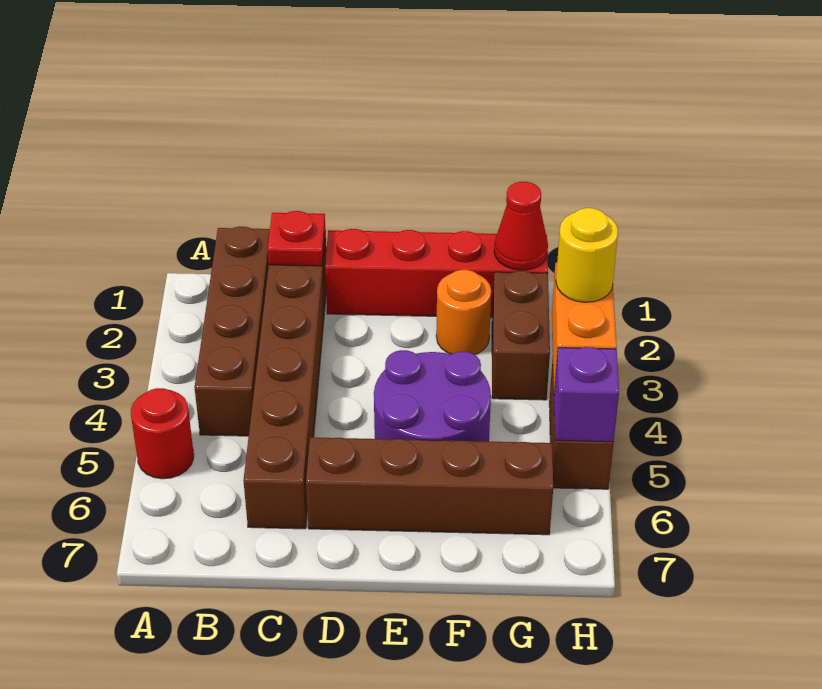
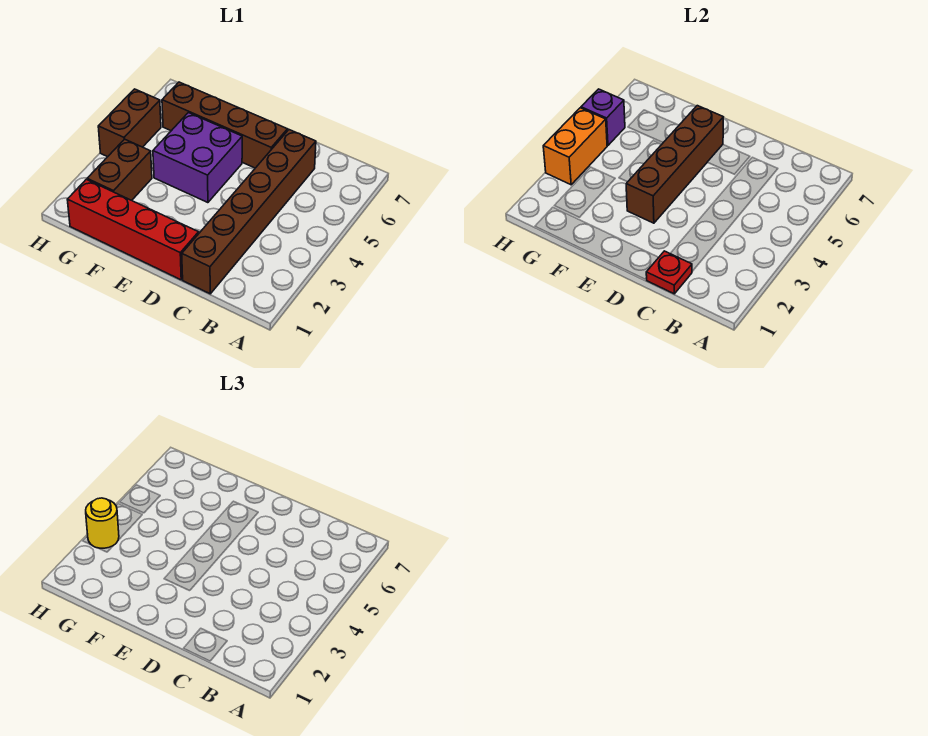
red round brick A5 level 1 -> none
brown brick B1:B4 level 1 -> brown brick E3:E6 level 2
purple round brick E4:F5 level 1 -> purple brick E4:F5 level 1
orange round brick F2 level 1 -> none
red cone G1 level 2 -> none

